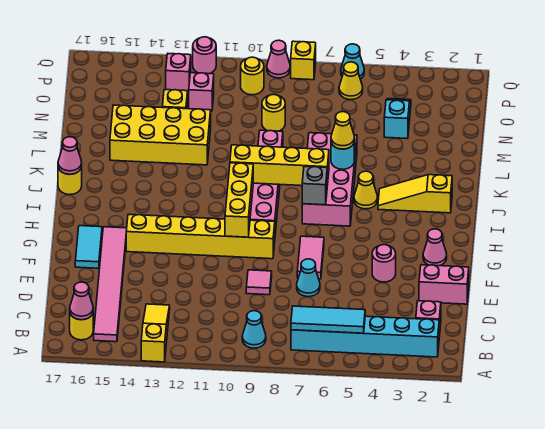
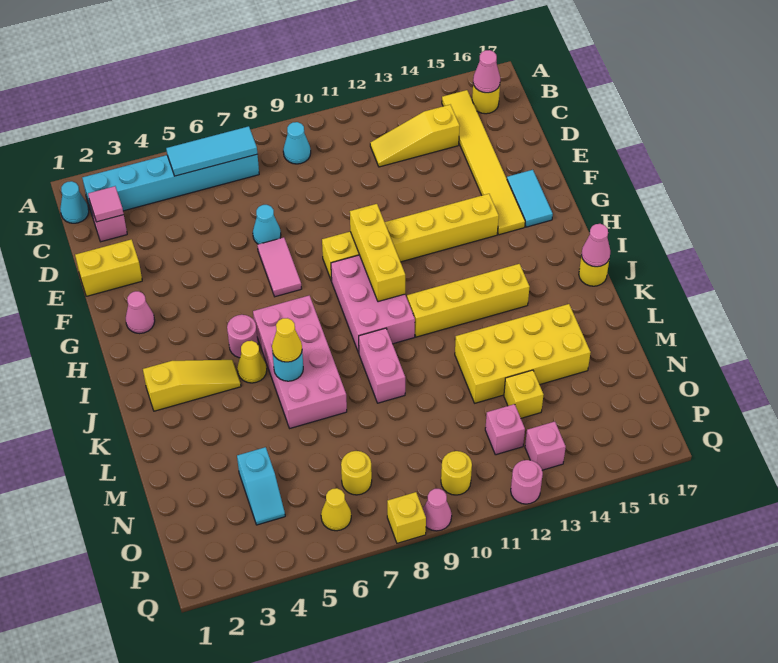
yellow slope A13:C13 level 1 top A -> yellow slope C12:C14 level 1 top 14
pink tile B15:G15 level 1 -> yellow tile B15:G15 level 1
pink brick E1:E2 level 1 -> yellow brick E1:E2 level 1
pink tile E9 level 1 -> pink tile C2 level 2
pink round brick F4 level 1 -> pink round brick I5 level 1
grey brick I7 level 2 -> none
yellow brick J7:J10 level 2 -> yellow brick J11:J14 level 1
yellow round brick N9 level 1 -> yellow round brick O7 level 1
cyan cone Q6 level 1 -> cyan cone B1 level 1

